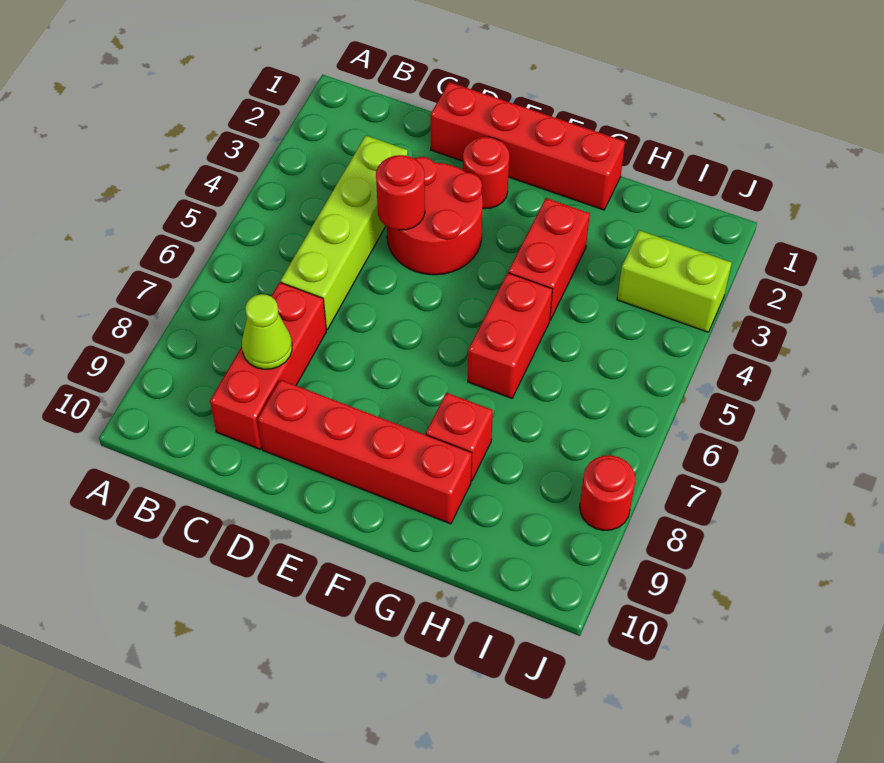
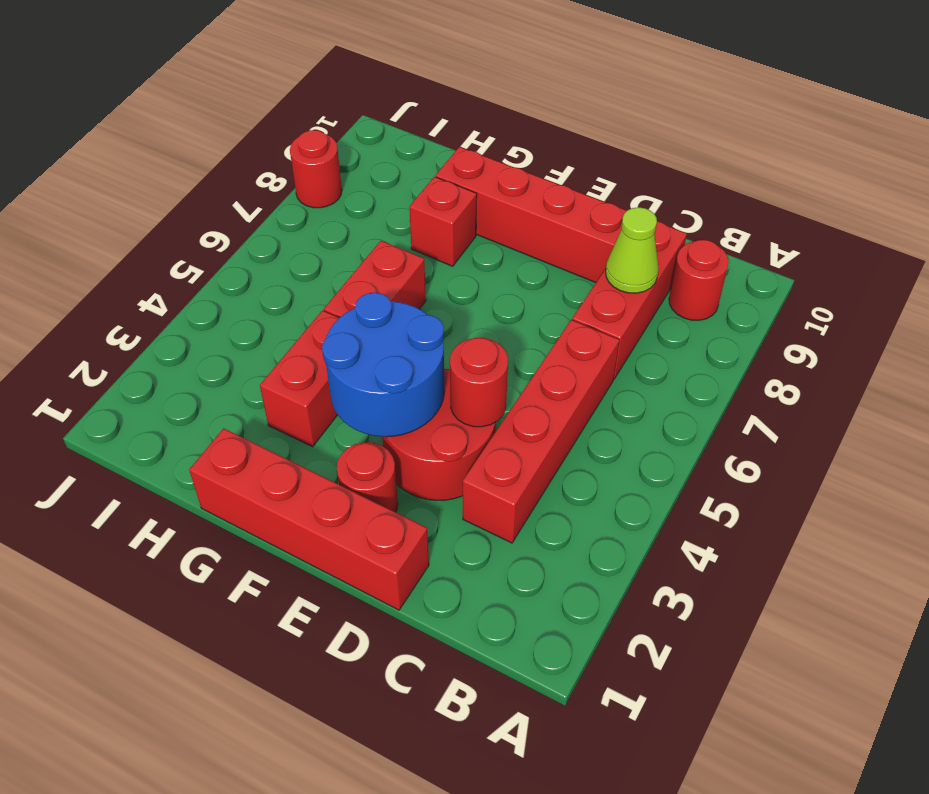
none -> red round brick B9 level 1
lime brick C3:C6 level 1 -> red brick C3:C6 level 1
none -> blue round brick E3:F4 level 2
lime brick I3:J3 level 1 -> none

